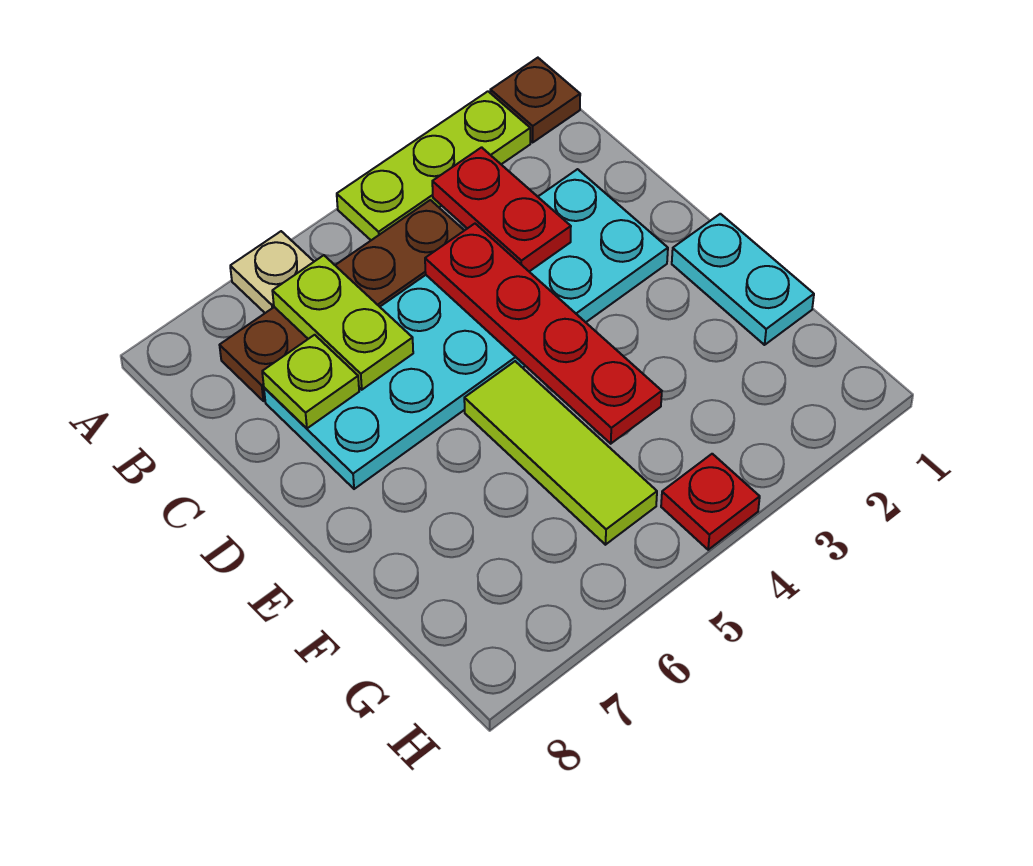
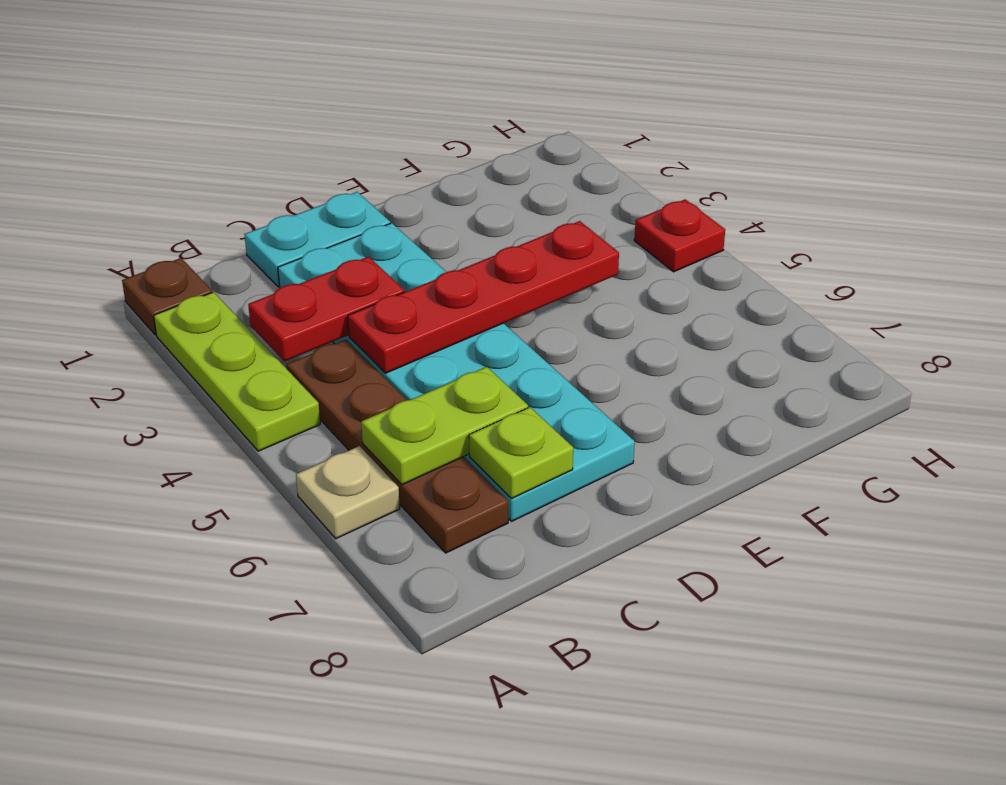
cyan plate E1:F1 level 1 -> cyan plate C1:D1 level 1
lime tile E5:G5 level 1 -> none

